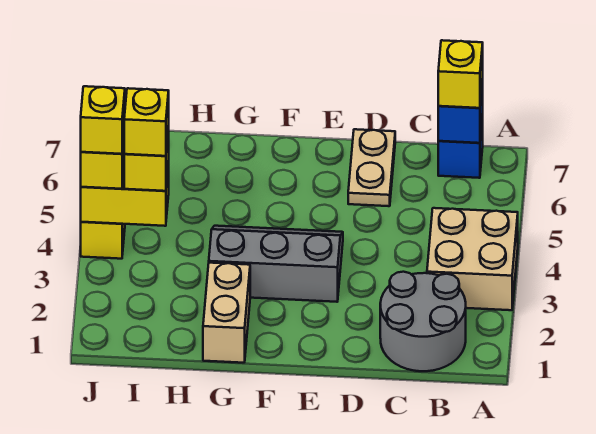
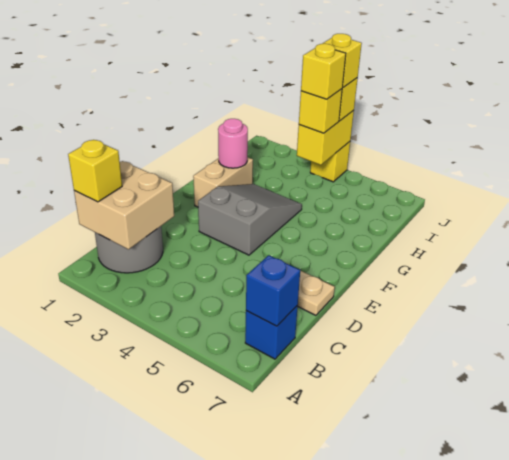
tan brick A3:B4 level 1 -> tan brick B1:C2 level 2
yellow brick B7 level 3 -> yellow brick B1 level 3
grey slope E3:G4 level 1 top 3 -> grey slope E3:G4 level 1 top E
tan brick G1:G2 level 1 -> tan brick F2:G2 level 1
none -> pink round brick G2 level 2

